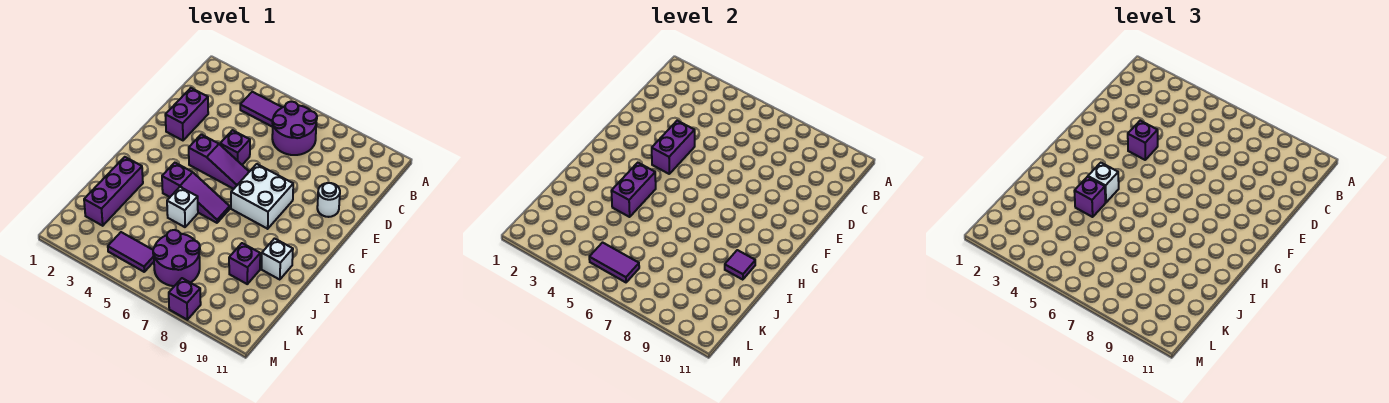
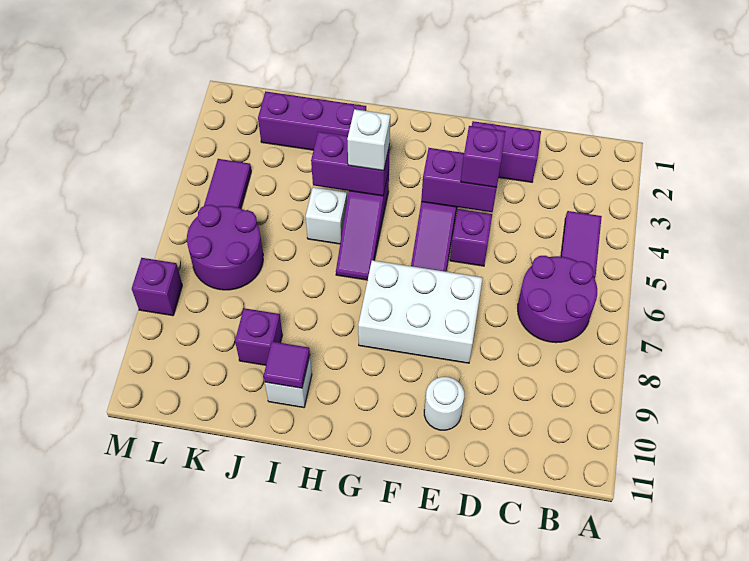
white brick F7:G8 level 1 -> white brick E7:G8 level 1
purple brick I4 level 3 -> none
purple tile L5:L6 level 2 -> none

